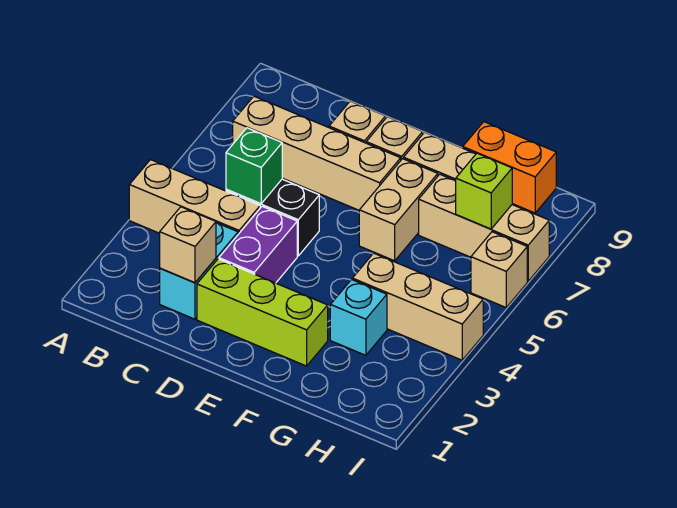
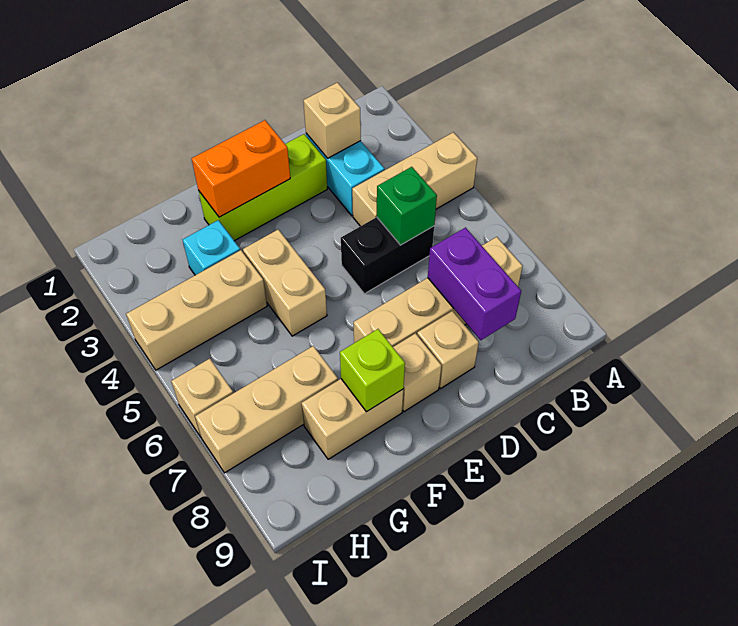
purple brick D3:D4 level 1 -> purple brick C7:C8 level 2
tan brick F6:F7 level 1 -> tan brick F4:F5 level 1
orange brick G9:H9 level 1 -> orange brick E2:F2 level 2
lime brick H7 level 2 -> lime brick F8 level 2

